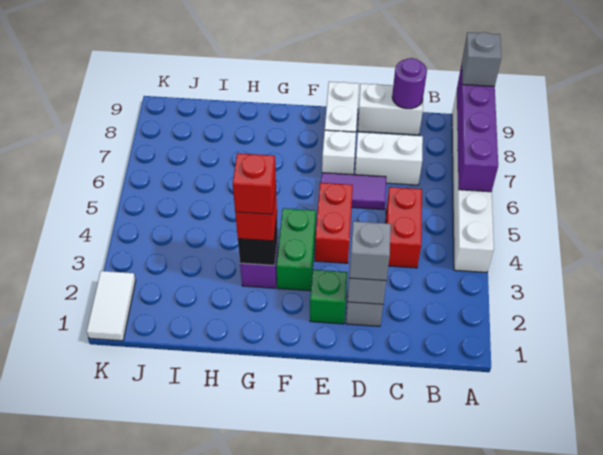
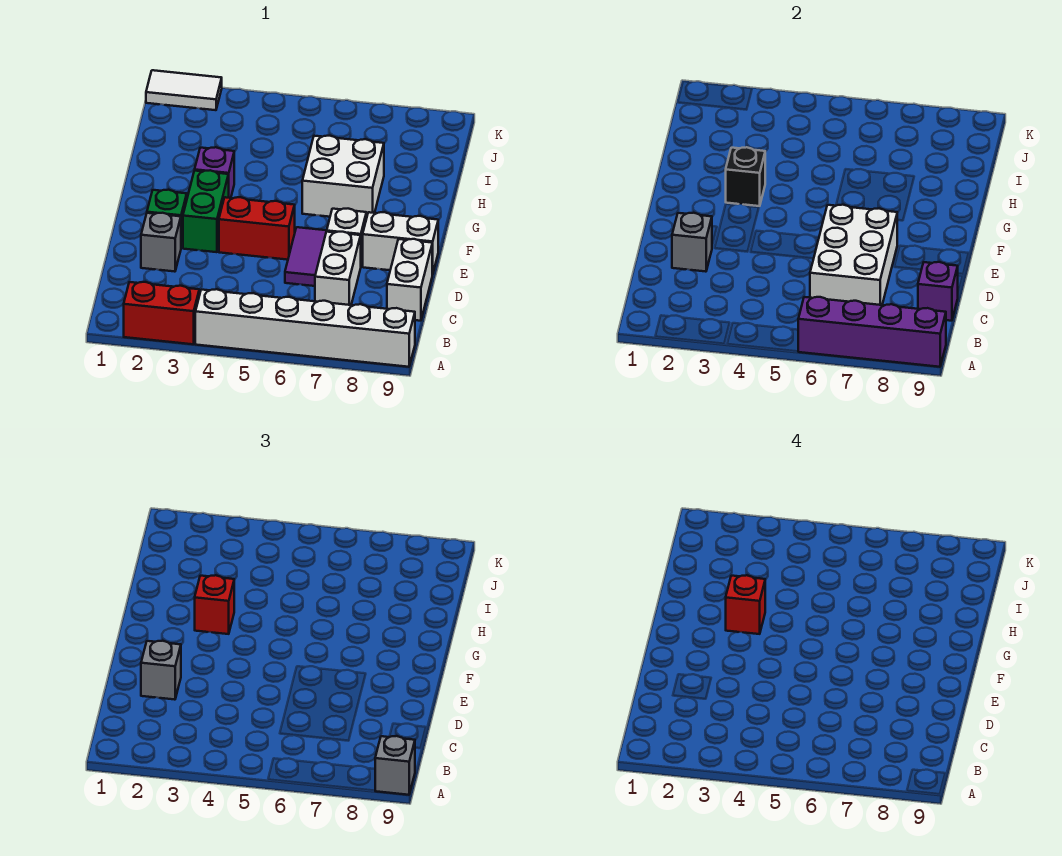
red brick C4:C5 level 1 -> red brick A2:A3 level 1
none -> white brick C6:E7 level 2
purple round brick C9 level 2 -> purple brick C9 level 2
green brick F3:F4 level 1 -> green brick E3:F3 level 1
none -> white brick G6:H7 level 1

